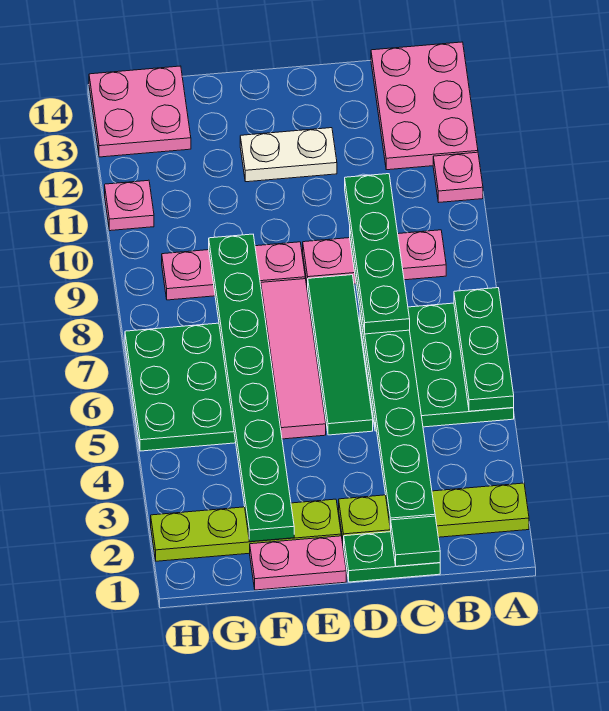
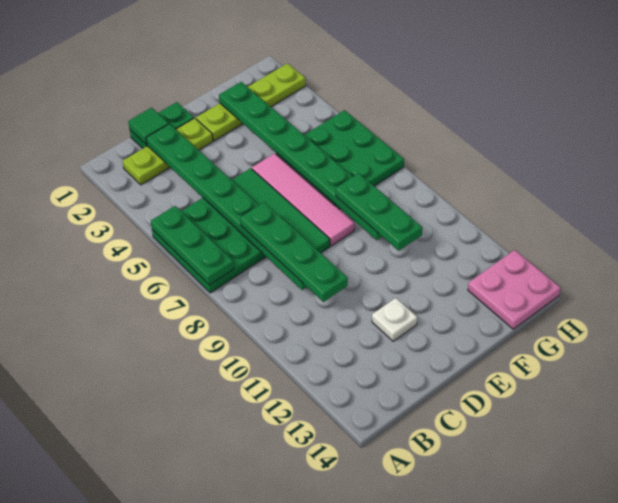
lime plate A2:D2 level 1 -> lime plate B2:D2 level 1
pink plate A11 level 1 -> none
pink plate A12:B14 level 1 -> none
pink plate B9:D9 level 1 -> none
white plate D12:E12 level 1 -> white plate D12 level 1
pink plate E1:F1 level 1 -> none
pink plate E9:G9 level 1 -> none
none -> green plate F8:F10 level 3
pink plate H11 level 1 -> none

